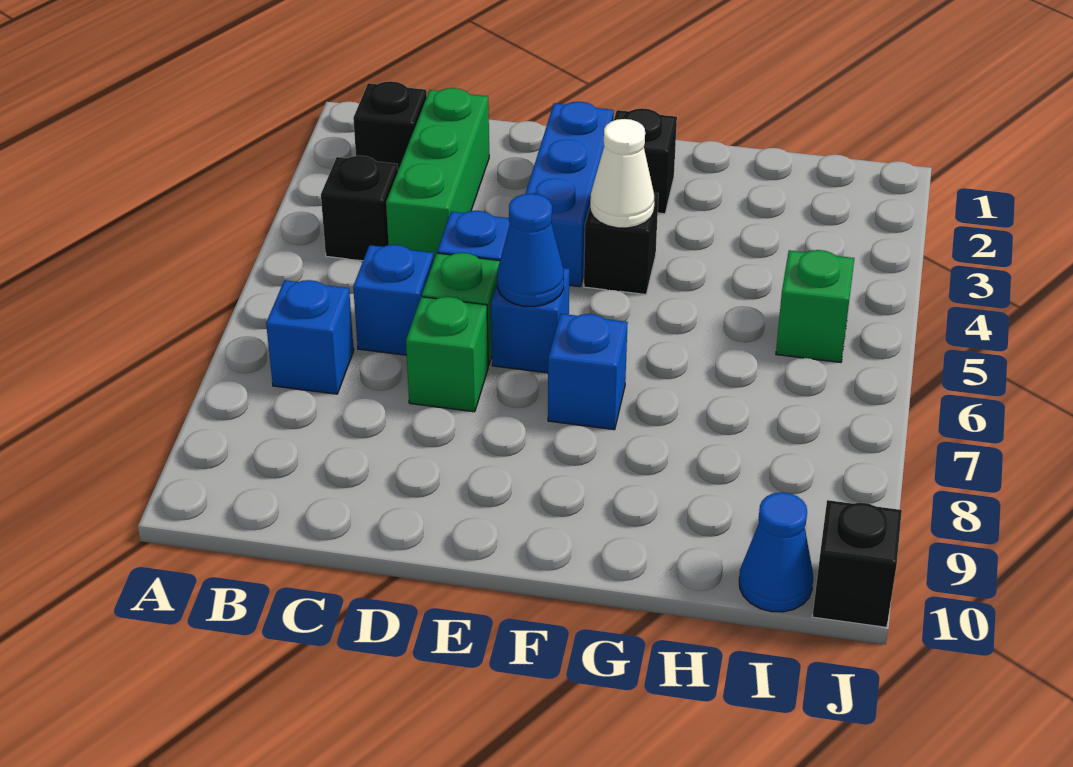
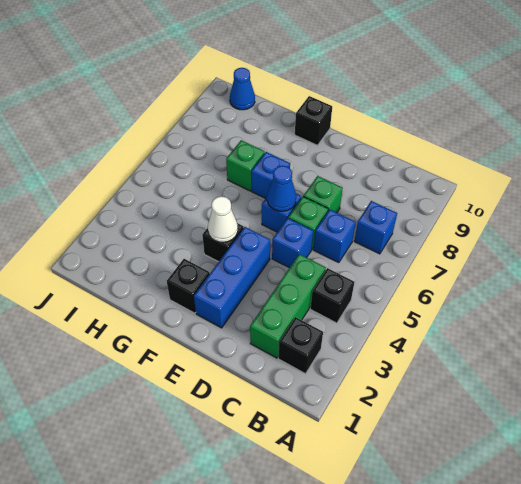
green brick I5 level 1 -> green brick G7 level 1
black brick J10 level 1 -> black brick F10 level 1

